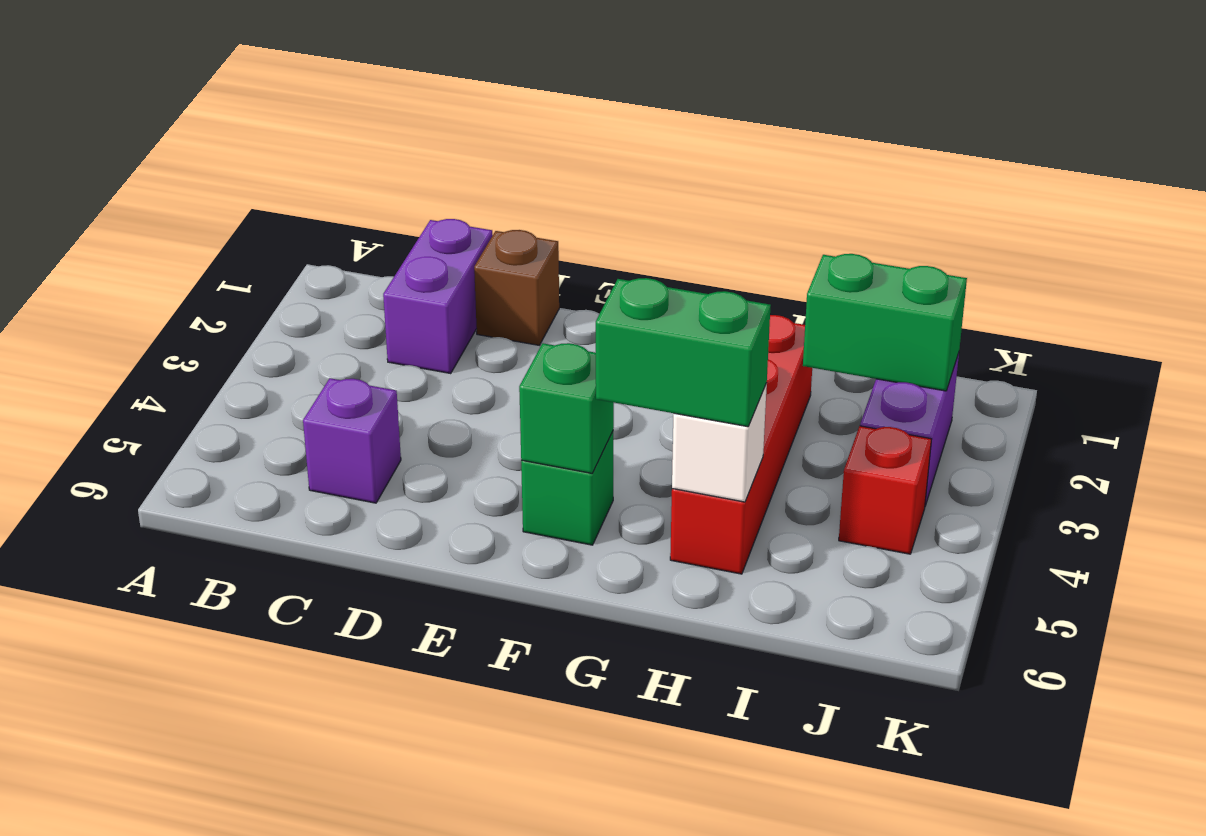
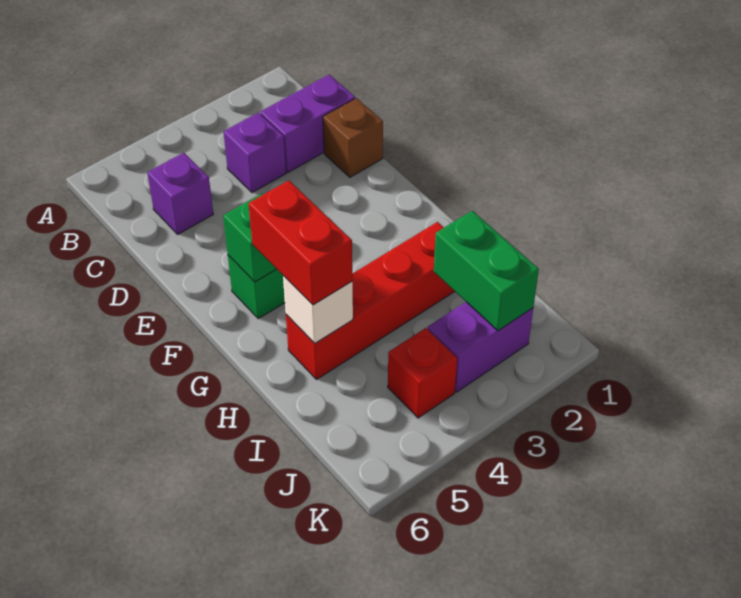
none -> purple brick C3 level 1
green brick G5:H5 level 3 -> red brick G5:H5 level 3

